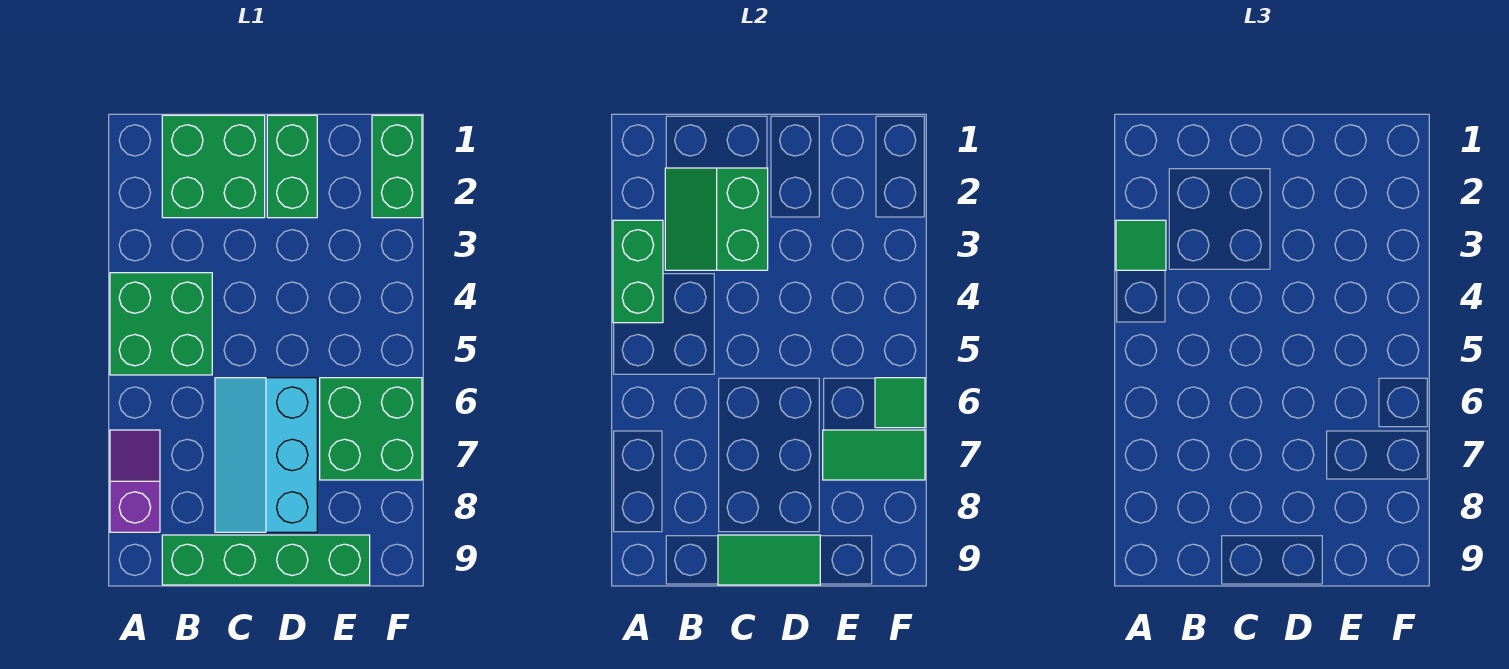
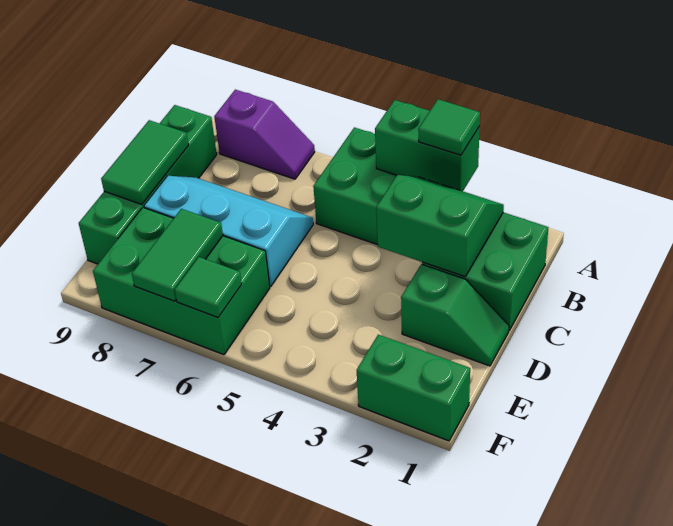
green brick D1:D2 level 1 -> green slope D1:D2 level 1 top 2
green brick E6:F7 level 1 -> green brick E6:F8 level 1

